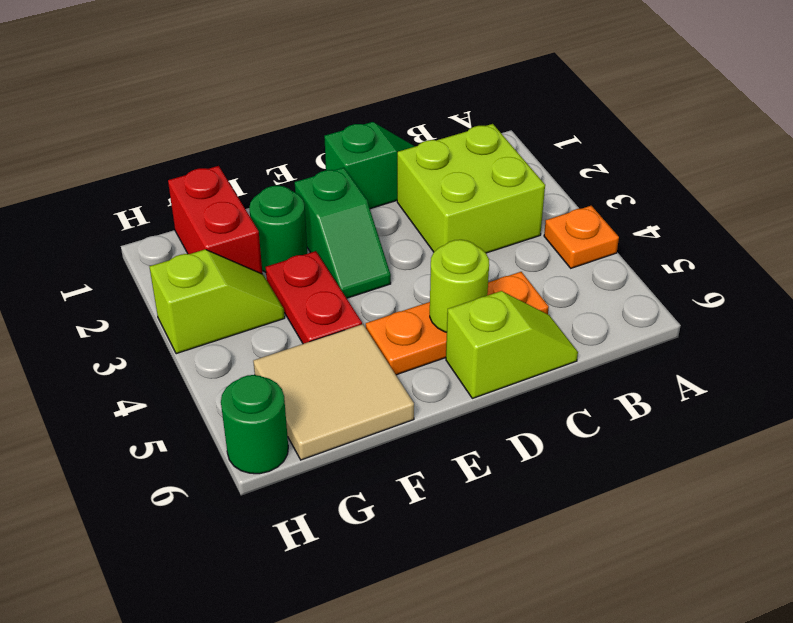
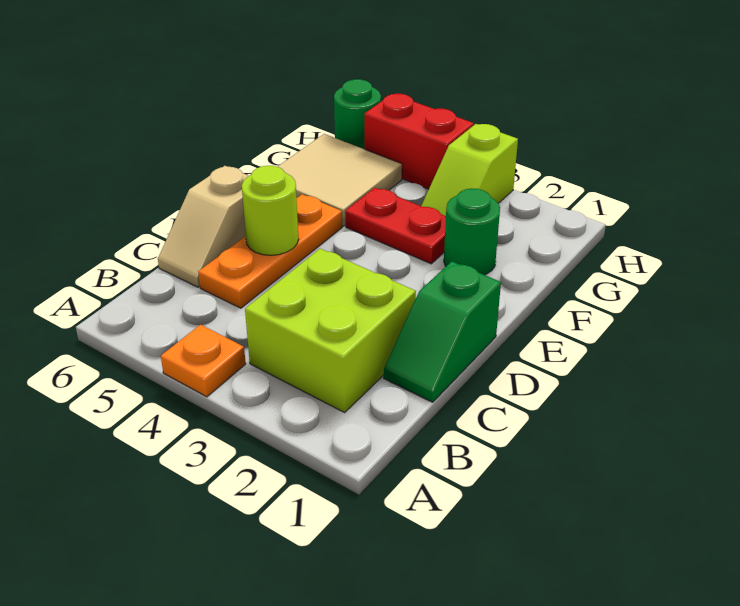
lime slope C6:D6 level 1 top D -> tan slope C6:D6 level 1 top D
green slope E2:E3 level 1 top 2 -> none
red brick G1:G2 level 1 -> red brick H4:H5 level 1

